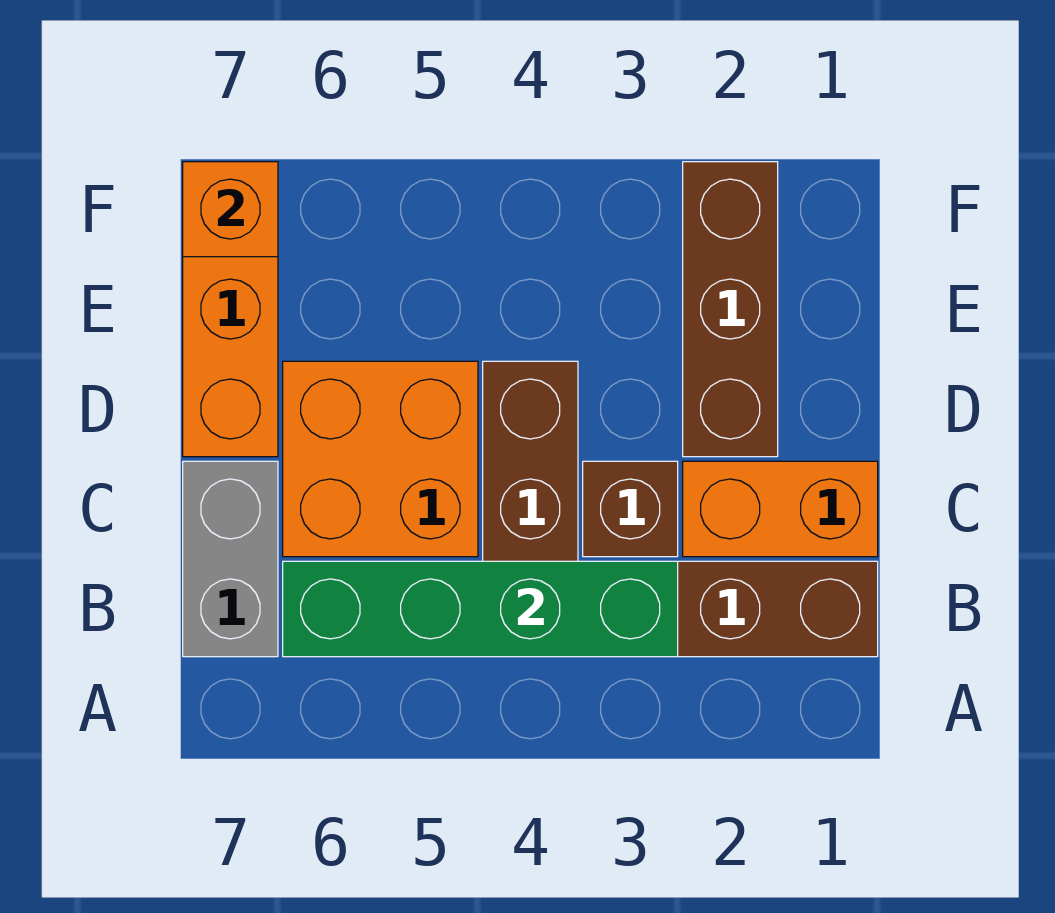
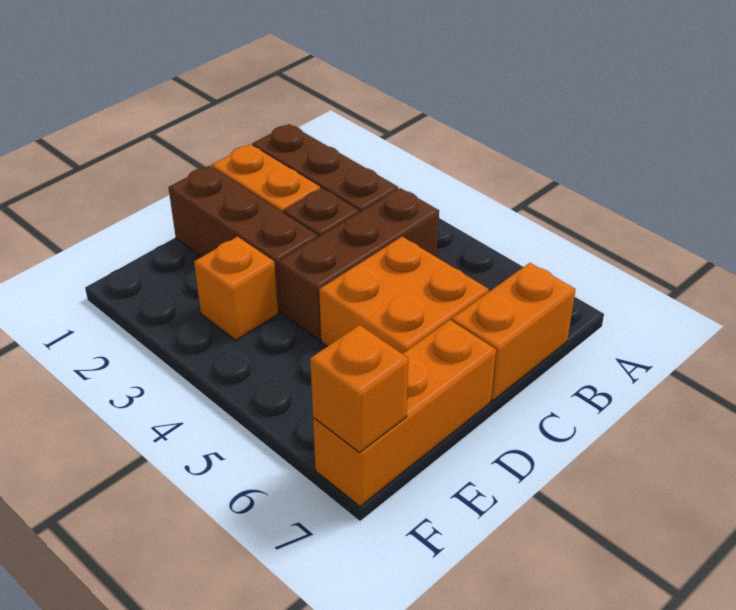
green brick B3:B6 level 2 -> none
grey brick B7:C7 level 1 -> orange brick B7:C7 level 1
brown brick D2:F2 level 1 -> brown brick D1:D3 level 1
none -> orange brick E3 level 1

